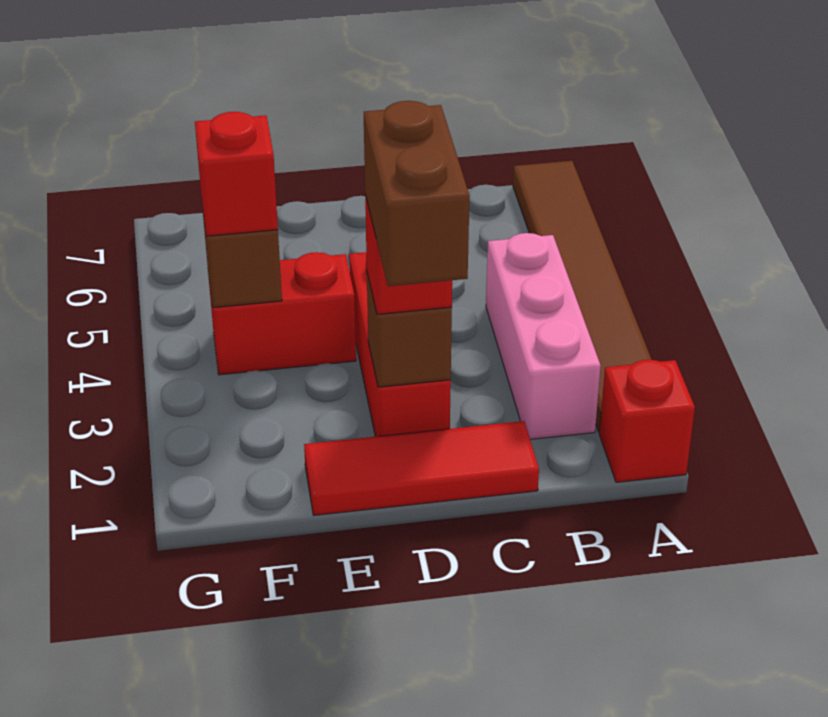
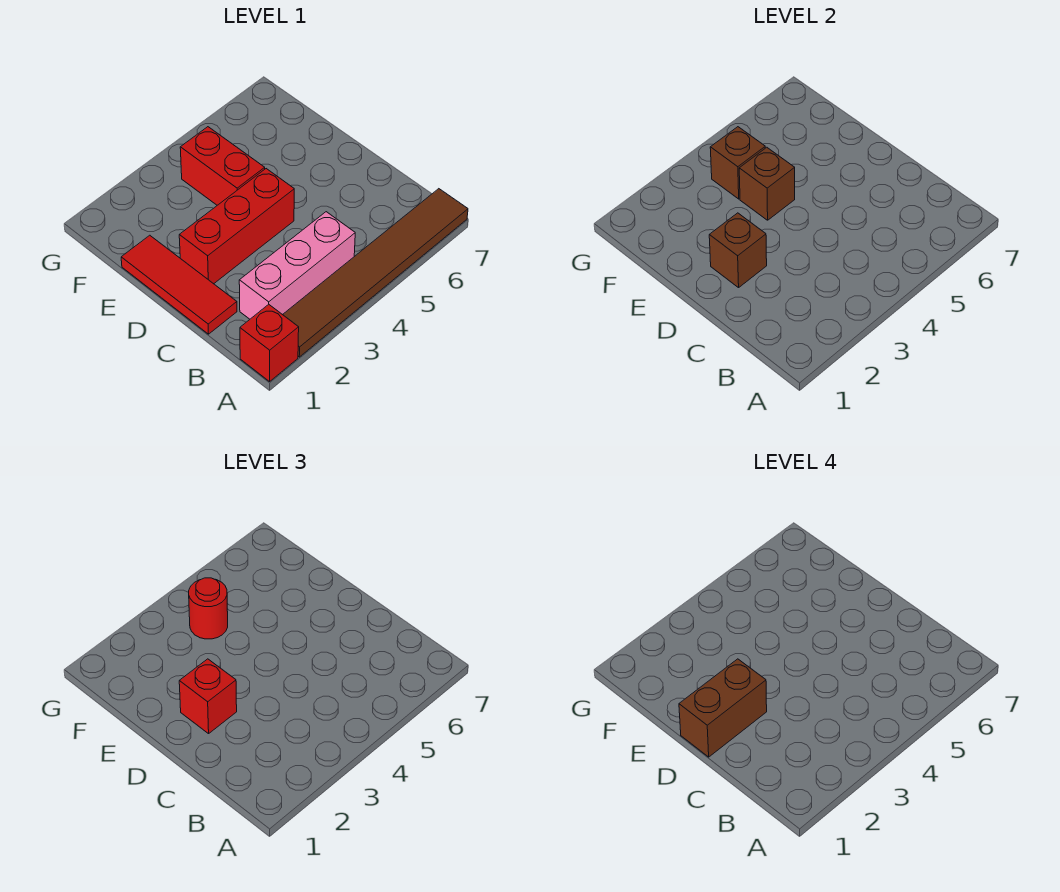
none -> brown brick E4 level 2
red brick F4 level 3 -> red round brick F4 level 3

